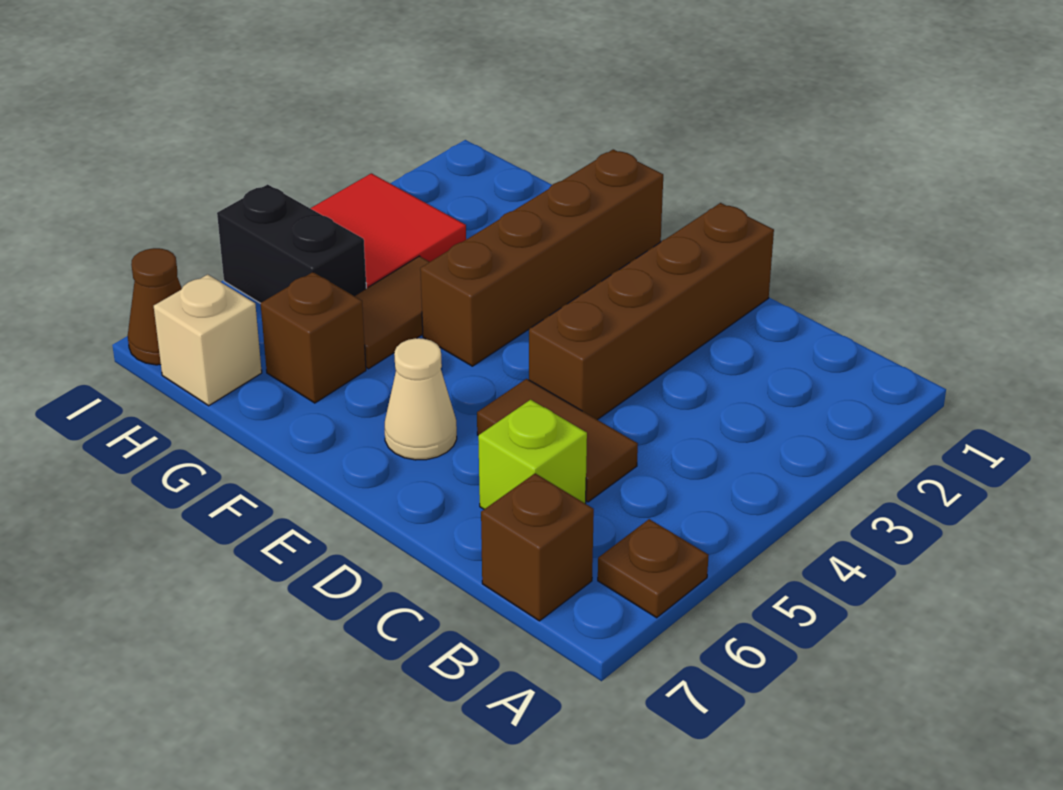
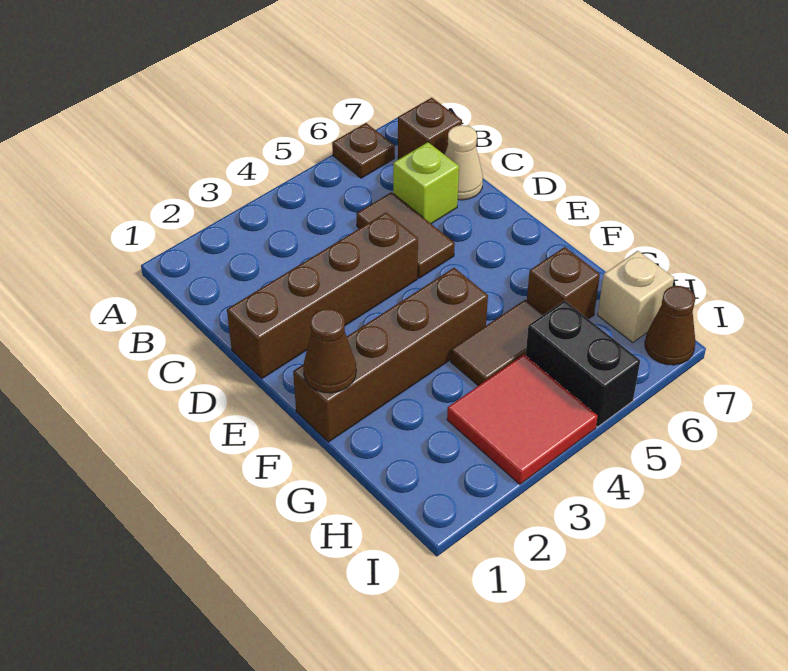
tan cone E6 level 1 -> tan cone C7 level 1
none -> brown cone F1 level 2

